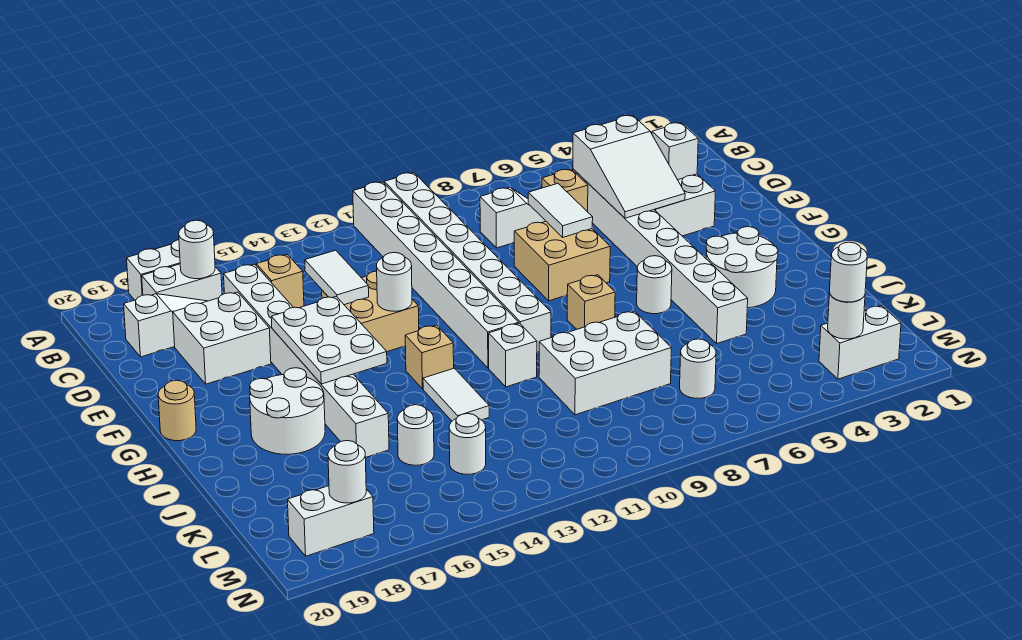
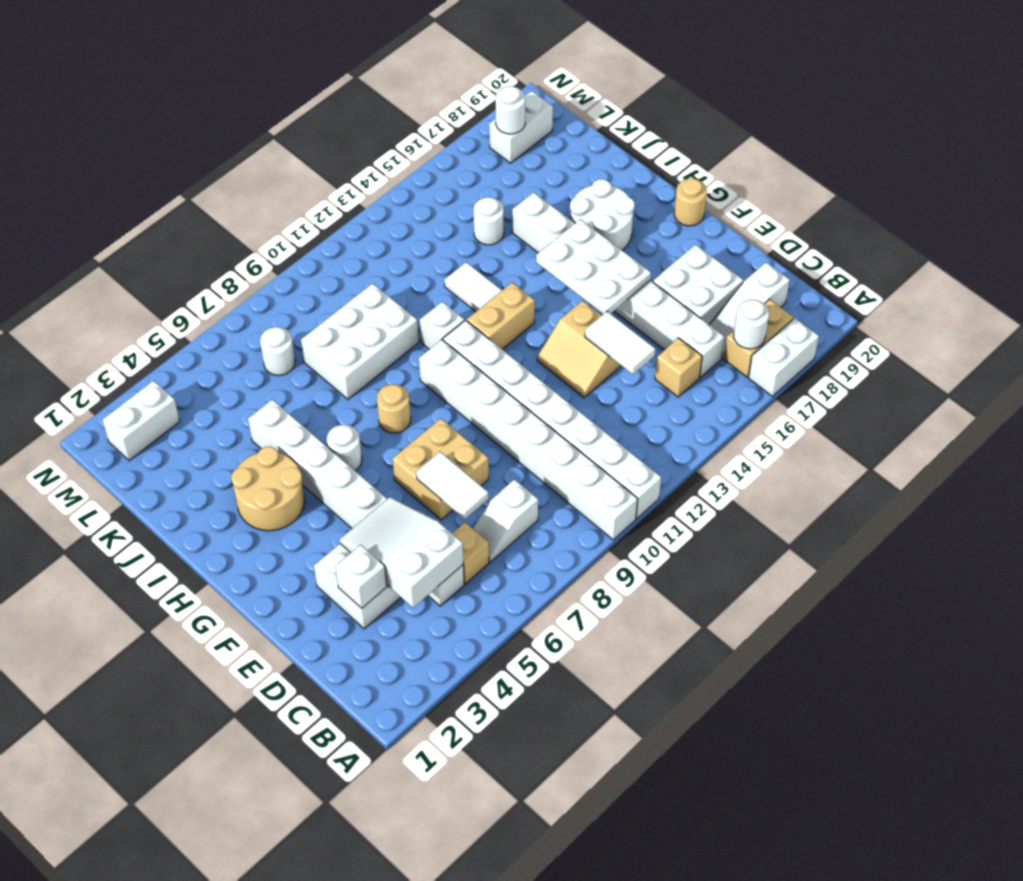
white brick B17:B18 level 1 -> tan brick B17:B18 level 1
tan brick E13:F14 level 1 -> tan slope E13:F14 level 1 top 14
white round brick F13 level 2 -> none
white round brick H3:I4 level 1 -> tan round brick H3:I4 level 1
tan brick H8 level 1 -> tan round brick H8 level 1
tan brick H13 level 1 -> tan brick H12:H13 level 1
white round brick L14 level 1 -> none
white round brick M3 level 2 -> none
white round brick M3 level 3 -> none

